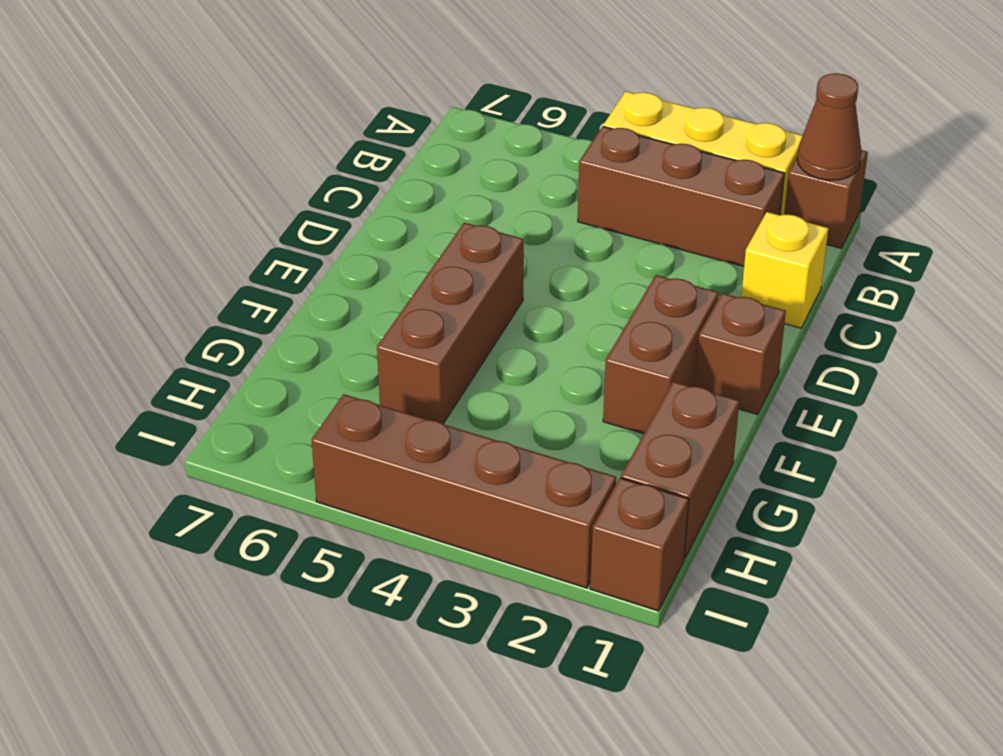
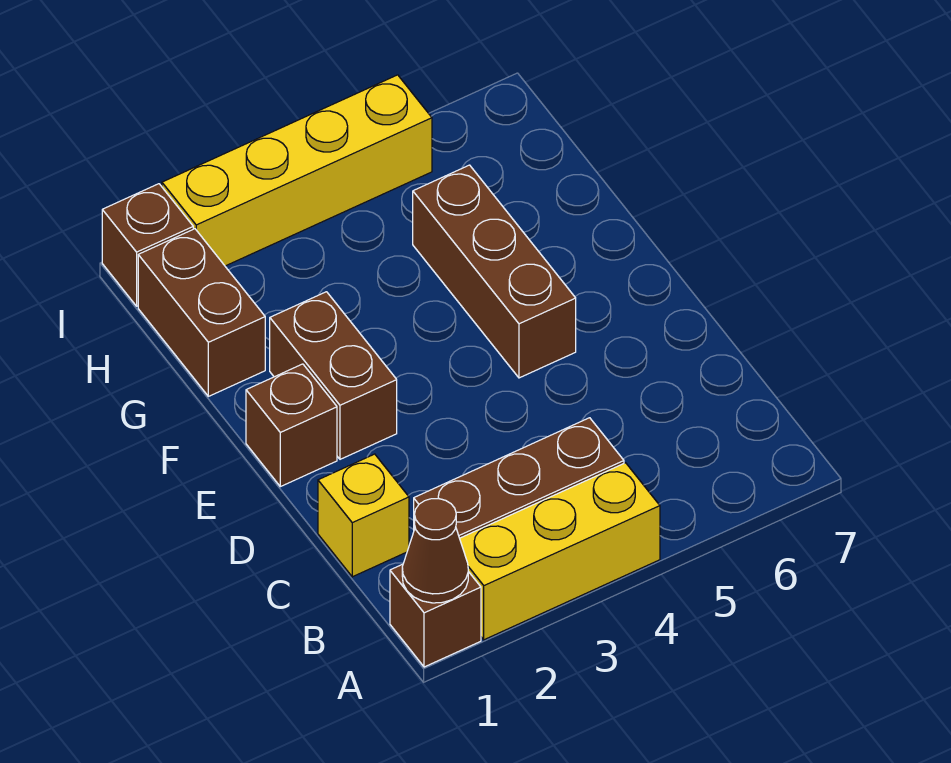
brown brick I2:I5 level 1 -> yellow brick I2:I5 level 1

